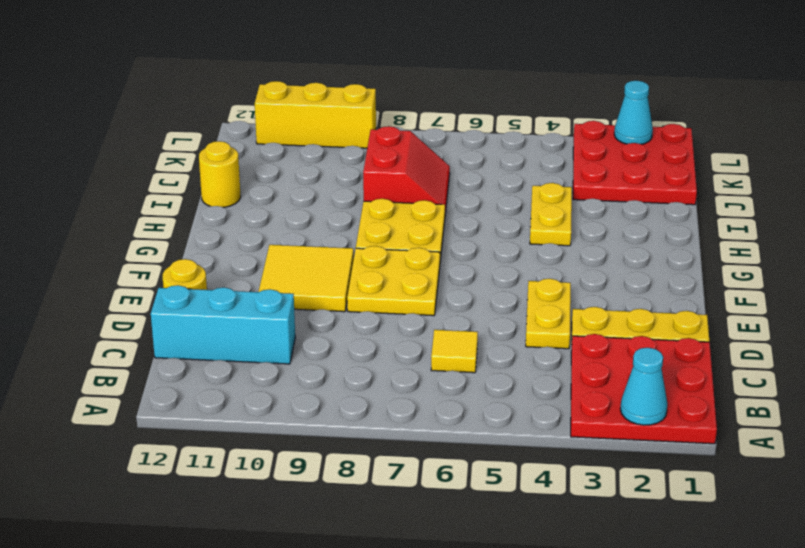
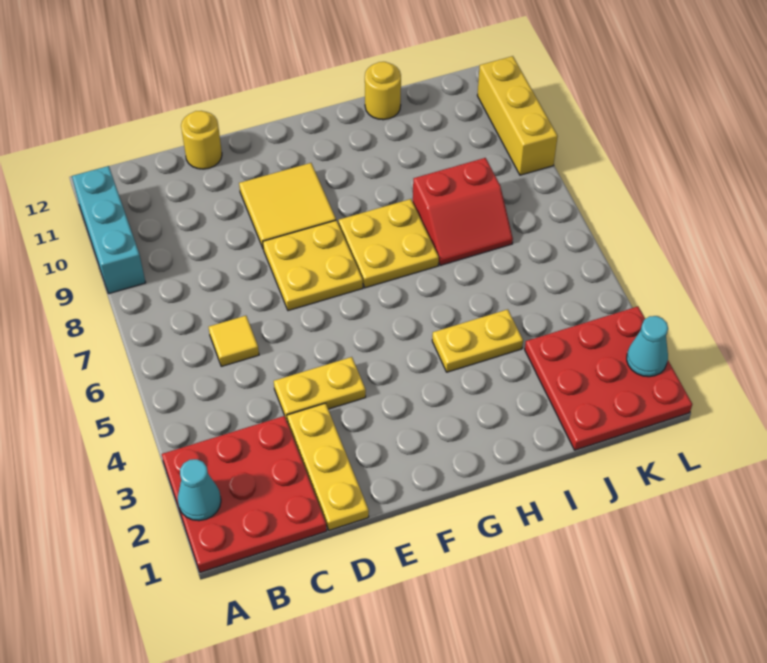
cyan brick C10:C12 level 1 -> cyan brick A9:A11 level 1

